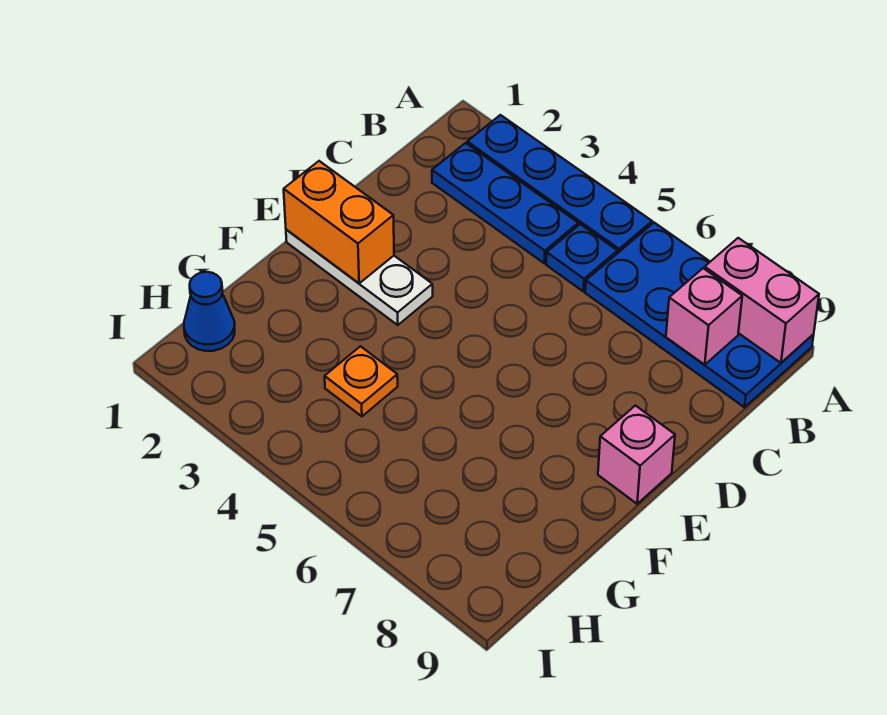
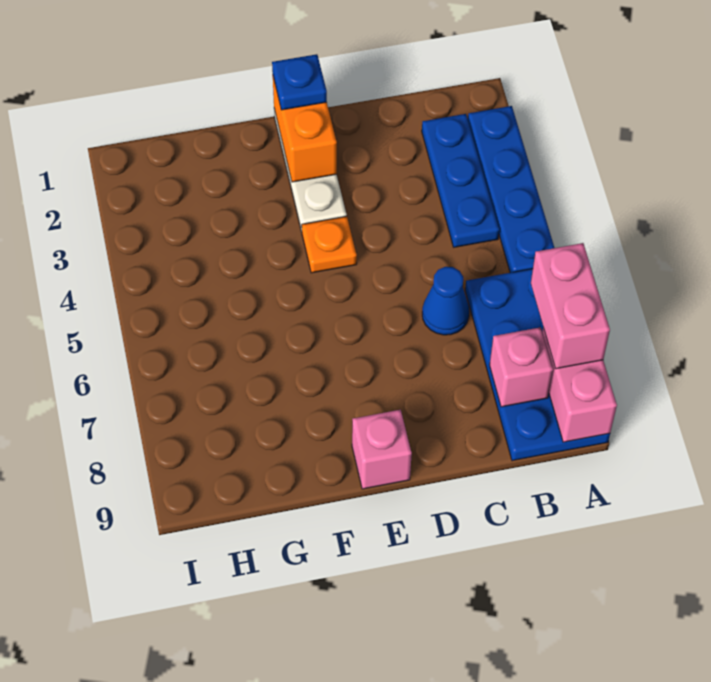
none -> pink brick A7:A8 level 3
blue plate B5 level 1 -> blue plate E1 level 3
orange plate G4 level 1 -> orange plate E4 level 1
blue cone H1 level 1 -> blue cone C6 level 1

